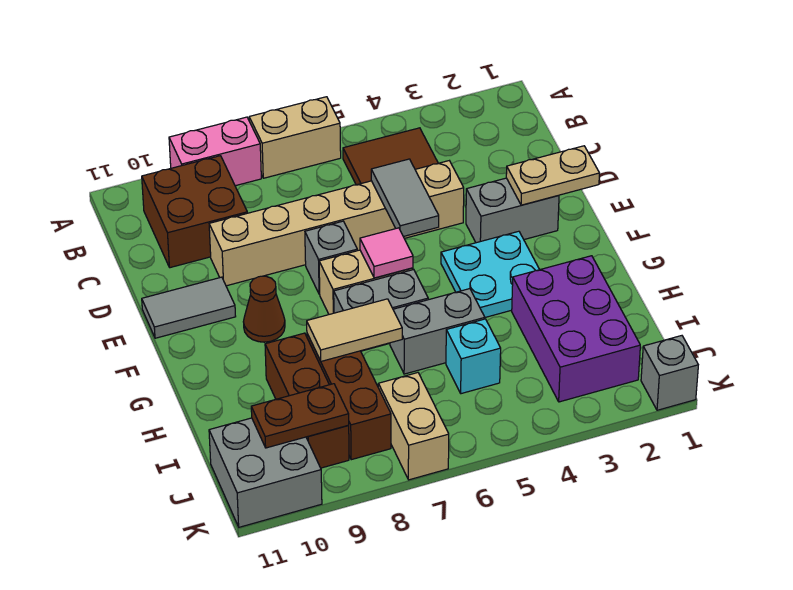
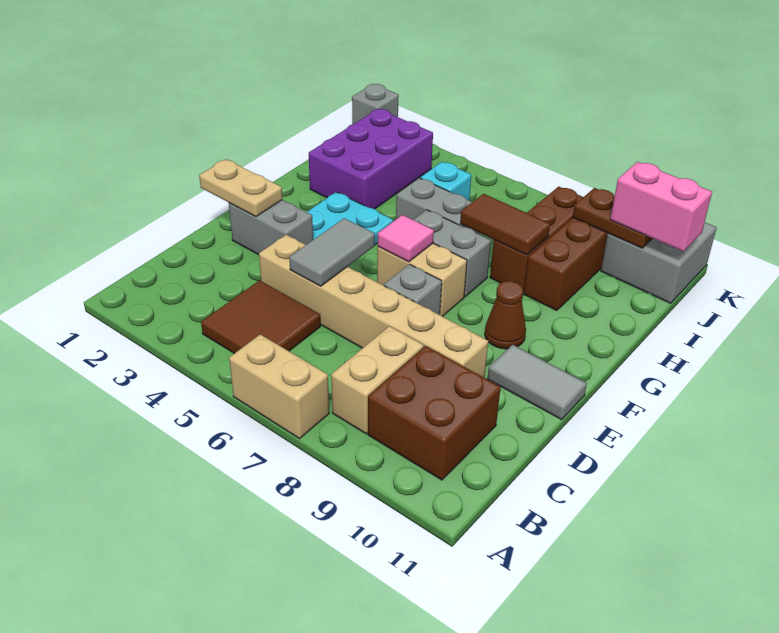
pink brick A8:A9 level 1 -> pink brick J10:J11 level 3
tan tile H7:H8 level 2 -> brown tile H7:H8 level 2
tan brick J7:K7 level 1 -> tan brick B8:C8 level 1

